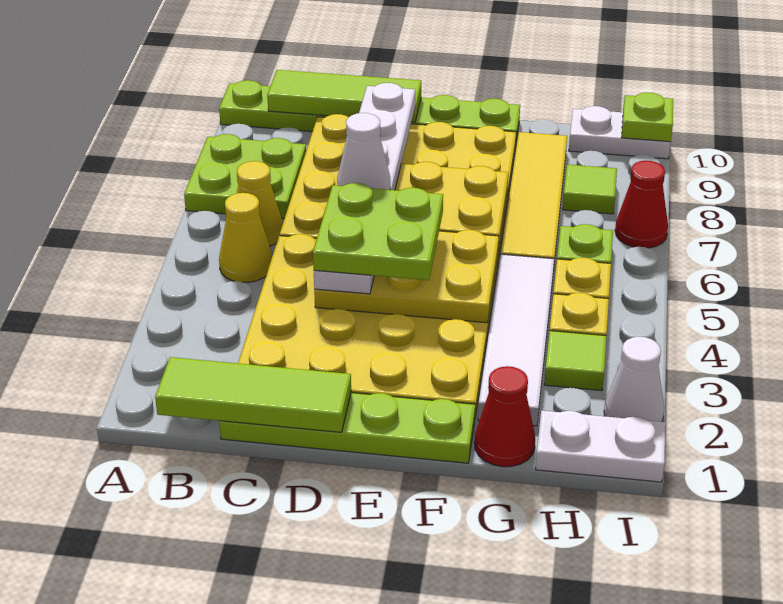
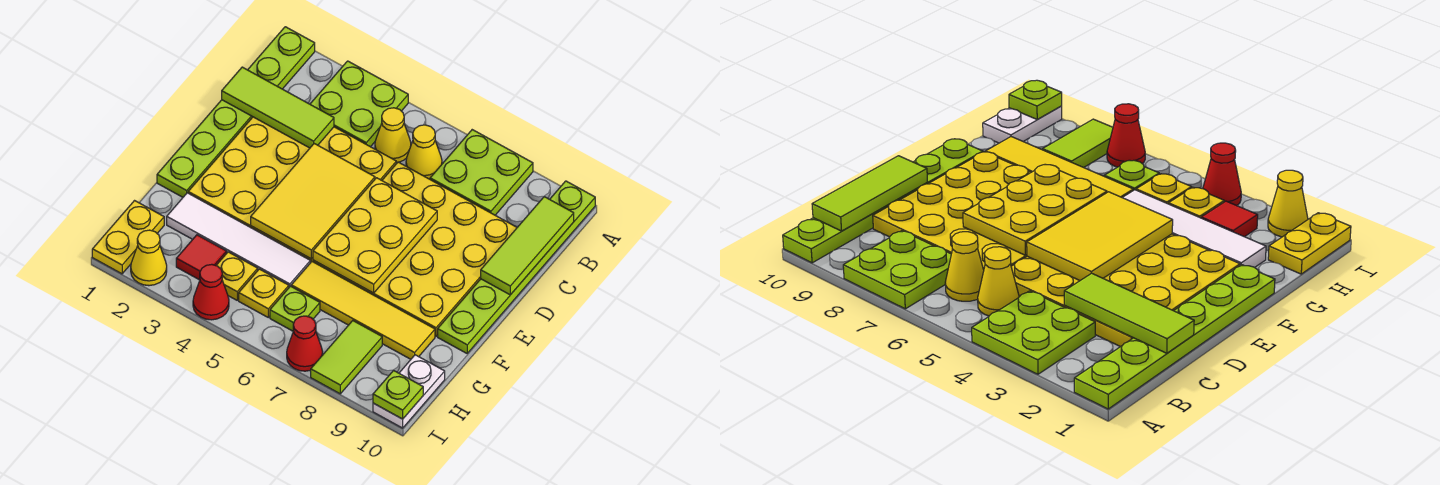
lime tile B1:D1 level 2 -> lime tile C1:C3 level 2
lime plate C1:F1 level 1 -> lime plate A1:F1 level 1
yellow plate D4:F5 level 2 -> yellow tile D4:F5 level 2
white plate D4:D9 level 3 -> none
lime plate D4:E5 level 4 -> lime plate A3:B4 level 1
white cone D6 level 4 -> none
red cone G1 level 1 -> red cone I4 level 1
white plate H1:I1 level 1 -> yellow plate H1:I1 level 1
lime tile H3 level 1 -> red tile H3 level 1
lime tile H8 level 1 -> lime tile H8:I8 level 1
white cone I2 level 1 -> yellow cone I2 level 1

